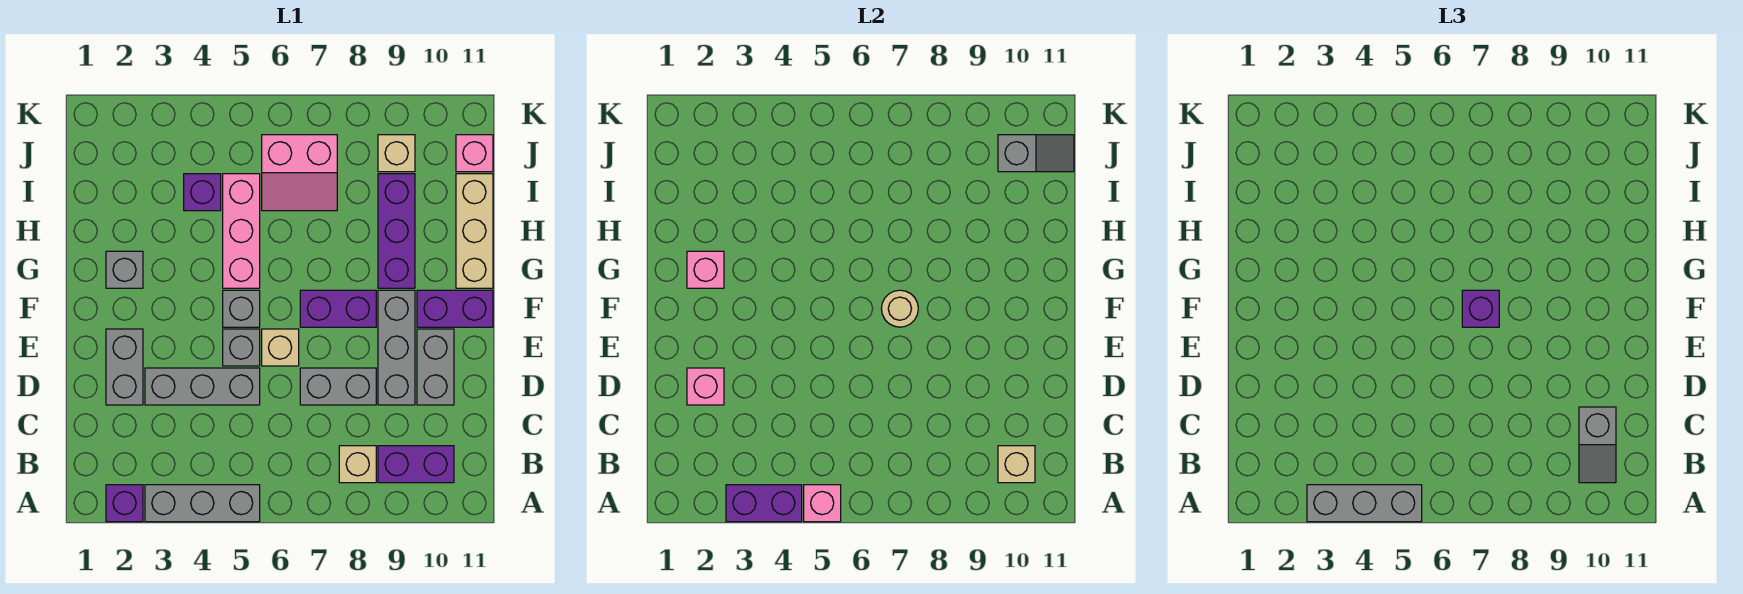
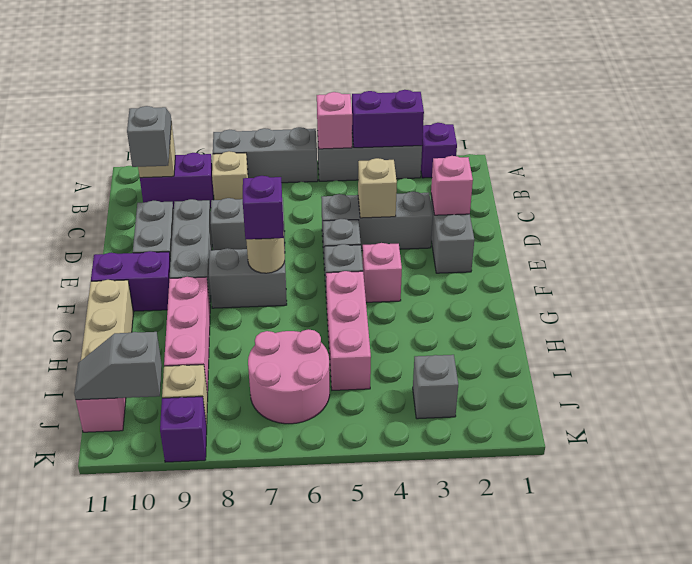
grey brick A3:A5 level 3 -> grey brick A6:A8 level 1
tan brick E6 level 1 -> tan brick D4 level 2
purple brick F7:F8 level 1 -> grey brick F7:F8 level 1
grey brick G2 level 1 -> grey brick J3 level 1
pink brick G2 level 2 -> pink brick F4 level 1
purple brick G9:I9 level 1 -> pink brick G9:I9 level 1
purple brick I4 level 1 -> purple brick K9 level 1
pink slope I6:J7 level 1 top J -> pink round brick I6:J7 level 1

